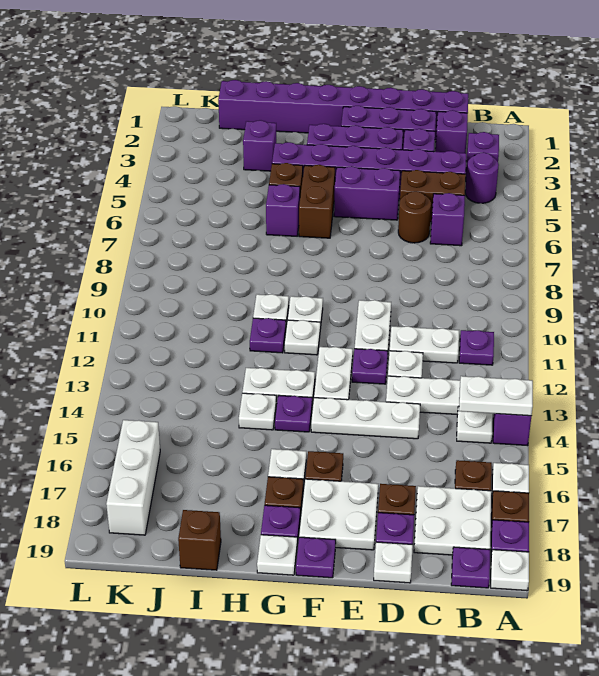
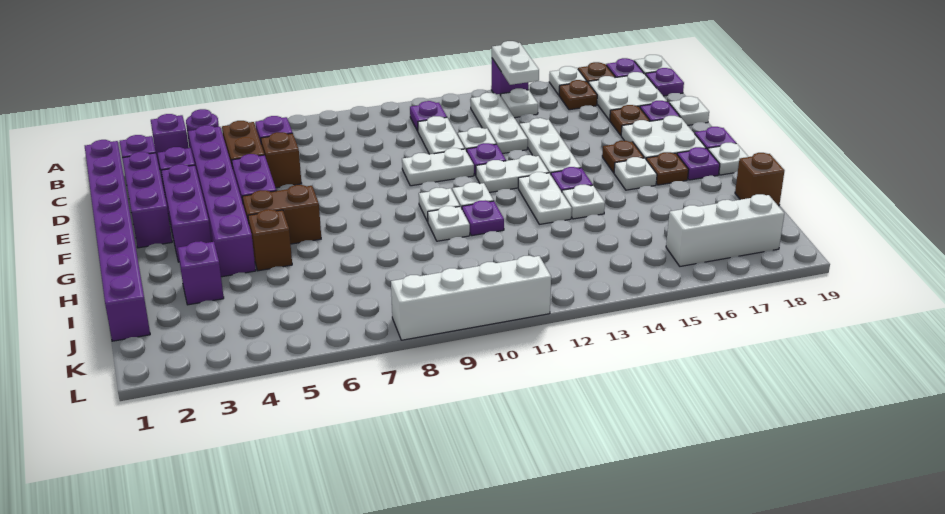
brown round brick D6 level 1 -> brown brick D6 level 1
purple brick H6 level 1 -> none
none -> white brick L8:L11 level 1

